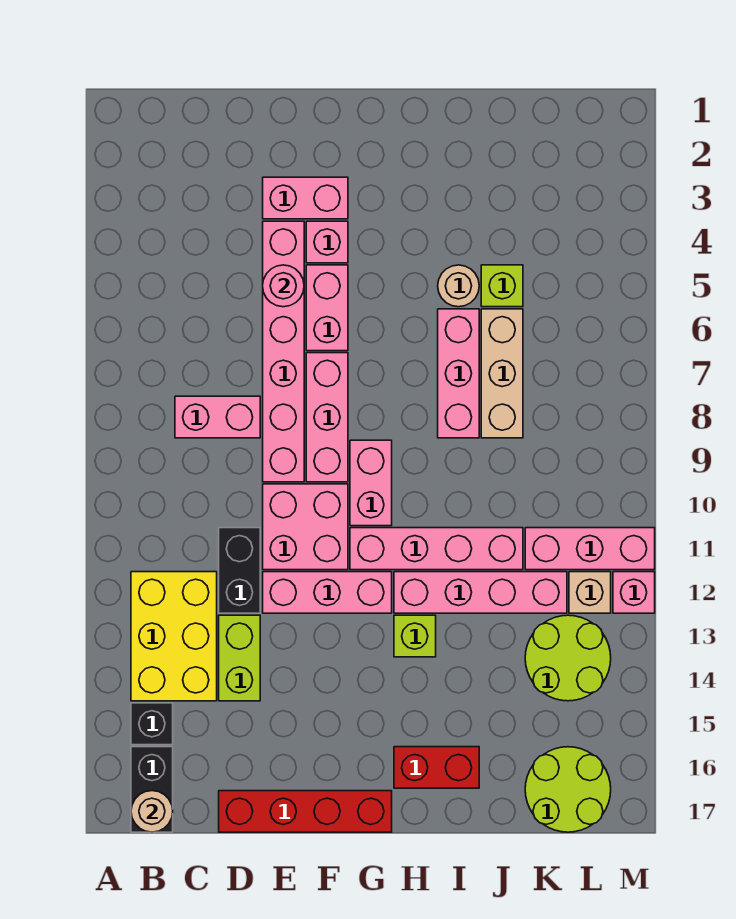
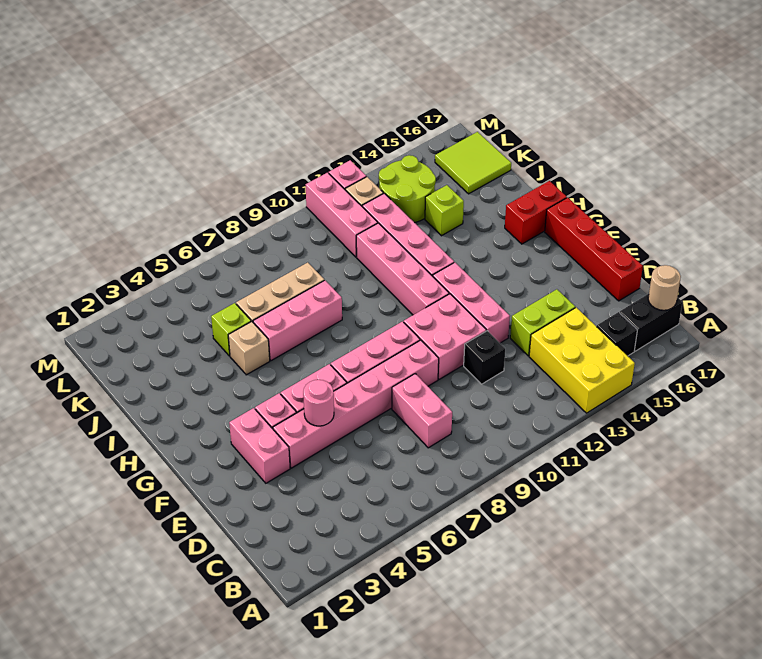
yellow brick B12:C14 level 1 -> yellow brick A13:C14 level 1
black brick D11:D12 level 1 -> black brick D11 level 1
pink brick G9:G10 level 1 -> none
lime brick H13 level 1 -> lime brick J14 level 1
red brick H16:I16 level 1 -> red brick H16:H17 level 1
tan round brick I5 level 1 -> tan brick I5 level 1
lime round brick K16:L17 level 1 -> lime tile K16:L17 level 1

